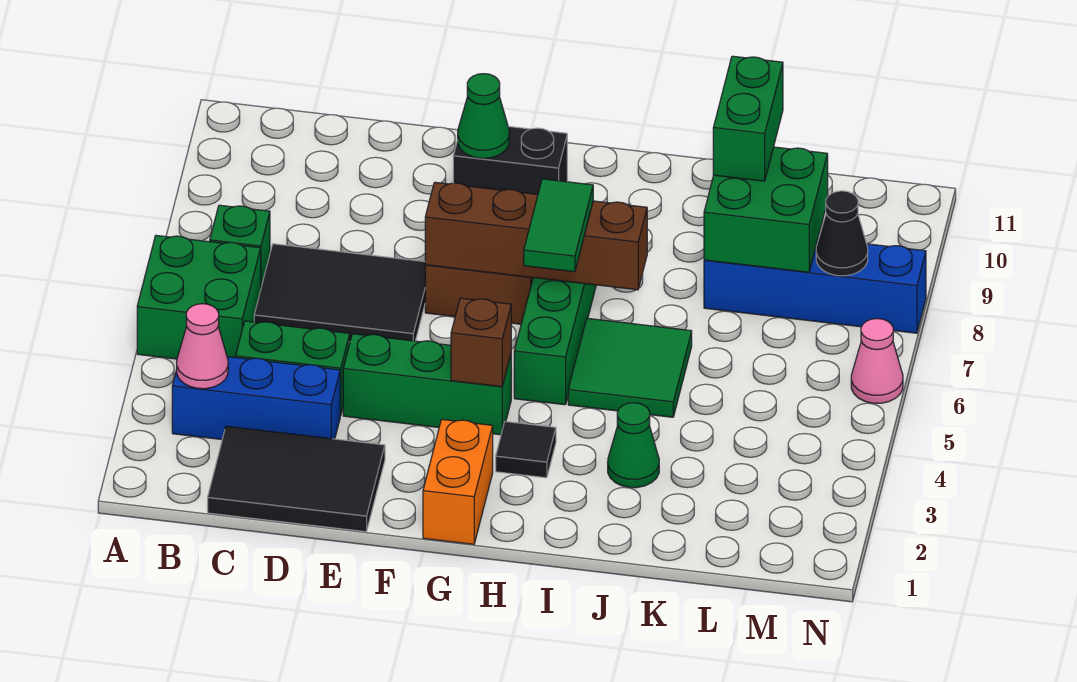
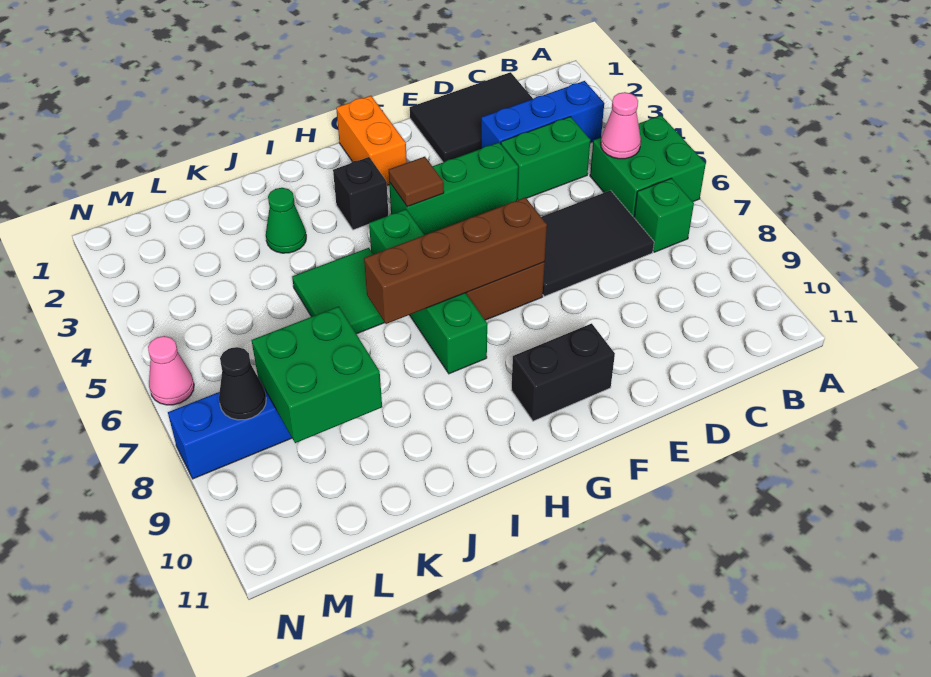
pink cone B3 level 2 -> pink cone B5 level 2
green cone F10 level 2 -> none
brown brick G4 level 2 -> brown tile G4 level 2
black tile H3 level 1 -> black brick H3 level 1
green tile H6:H7 level 3 -> none
green brick K9:K10 level 3 -> none

